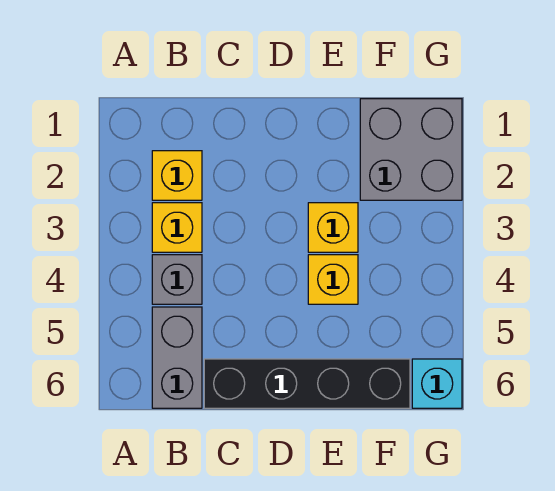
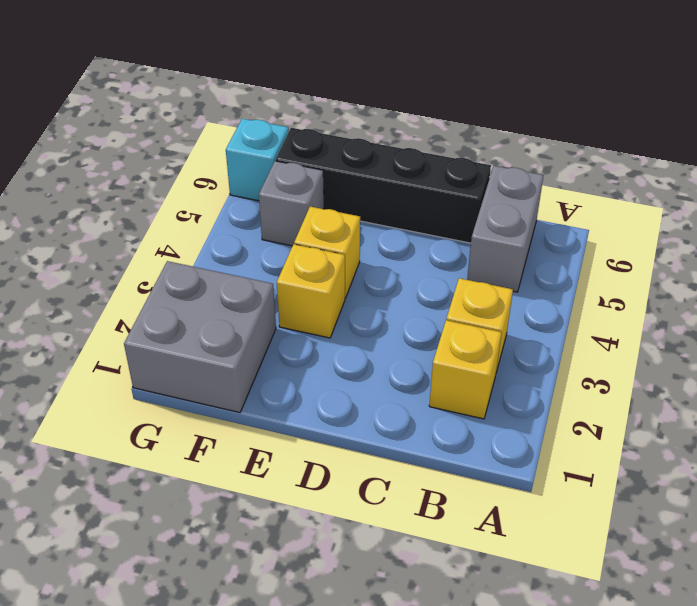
grey brick B4 level 1 -> grey brick F5 level 1

